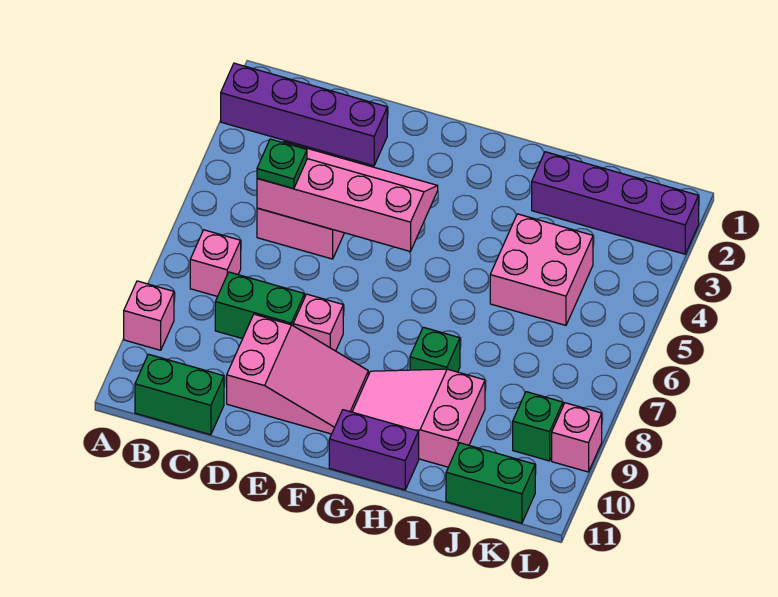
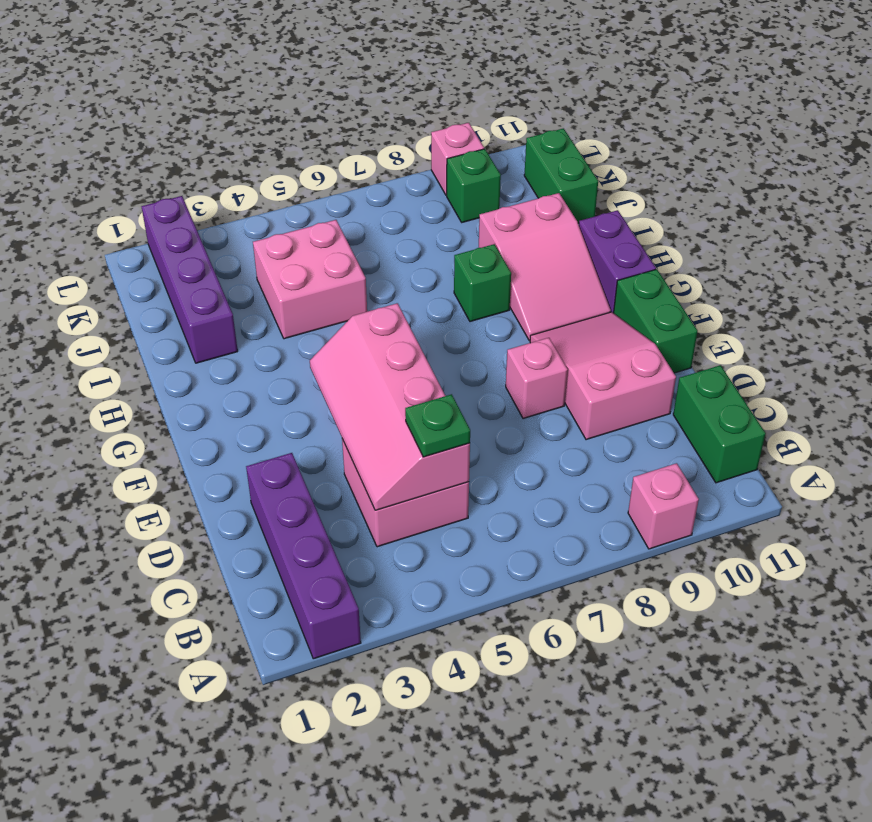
pink brick B7 level 1 -> none
green brick C8:D8 level 1 -> green brick E11:F11 level 1

